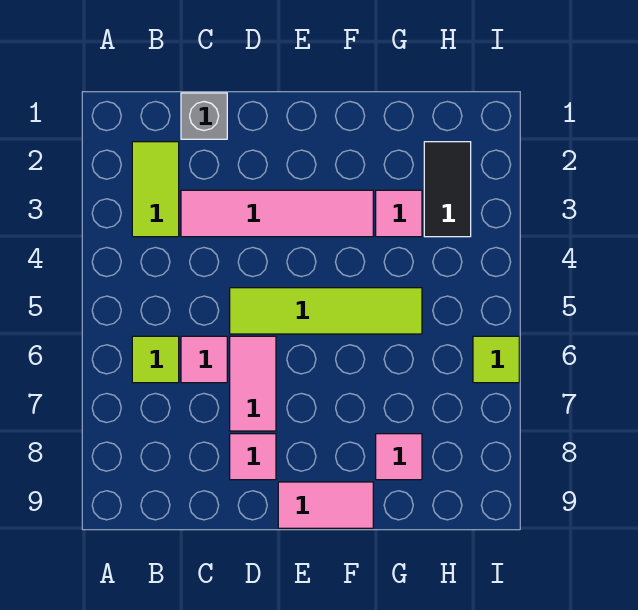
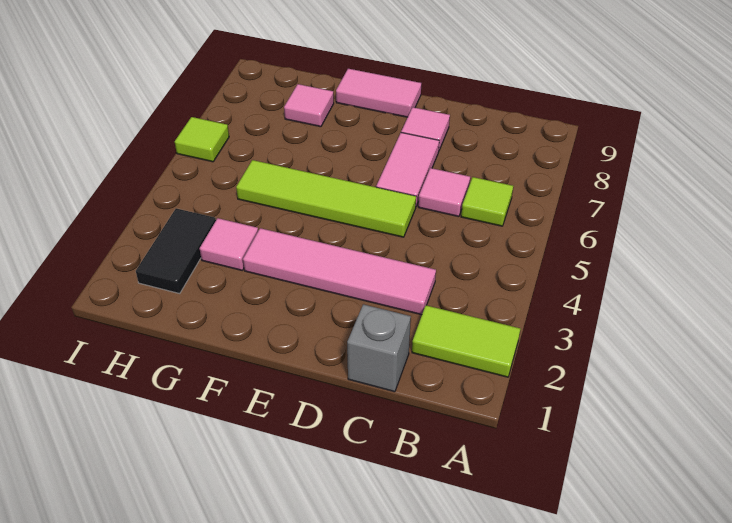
lime tile B2:B3 level 1 -> lime tile A2:B2 level 1

